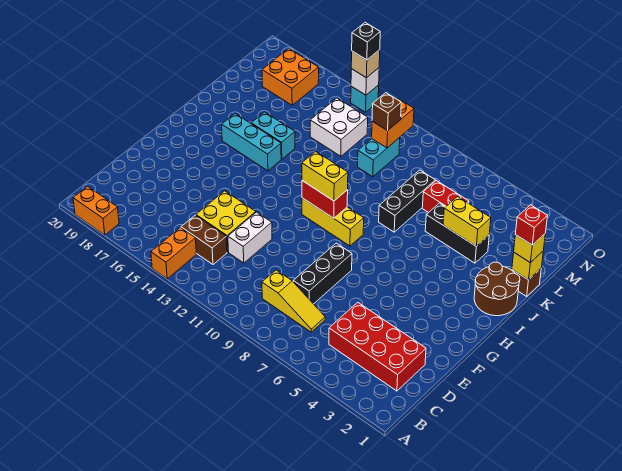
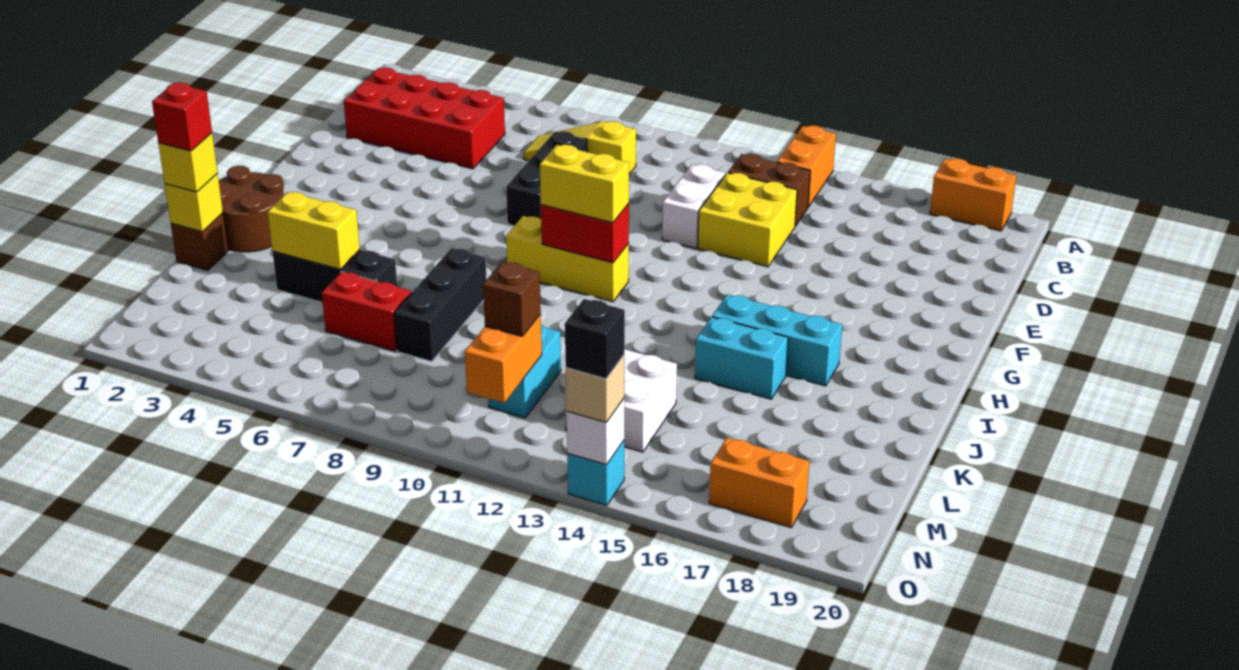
orange brick M17:N18 level 1 -> orange brick N17:N18 level 1

